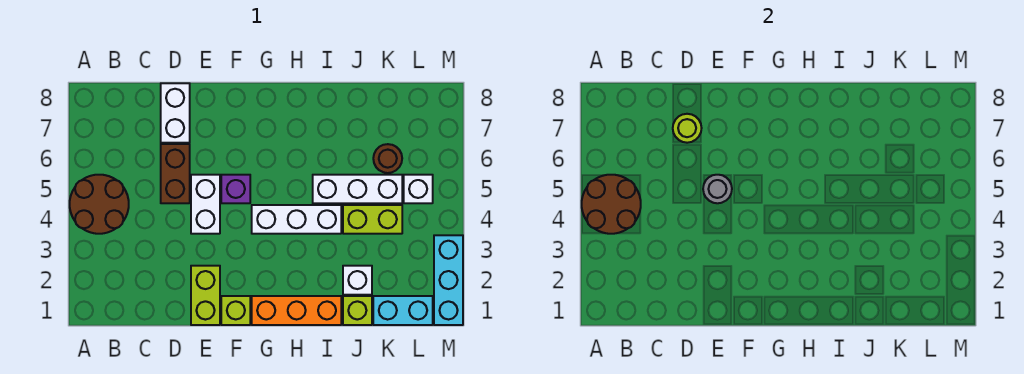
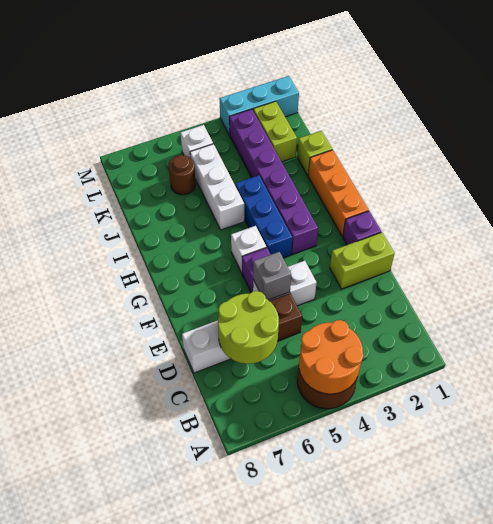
brown round brick A4:B5 level 2 -> orange round brick A4:B5 level 2
lime round brick D7 level 2 -> lime round brick C6:D7 level 2
grey round brick E5 level 2 -> grey brick E5 level 2
lime brick F1 level 1 -> purple brick F1 level 1
none -> purple brick G3:L3 level 1
white brick G4:I4 level 1 -> blue brick G4:I4 level 1
white brick J2 level 1 -> white brick G5 level 1
lime brick J4:K4 level 1 -> lime brick K2:L2 level 1
cyan brick K1:L1 level 1 -> none

